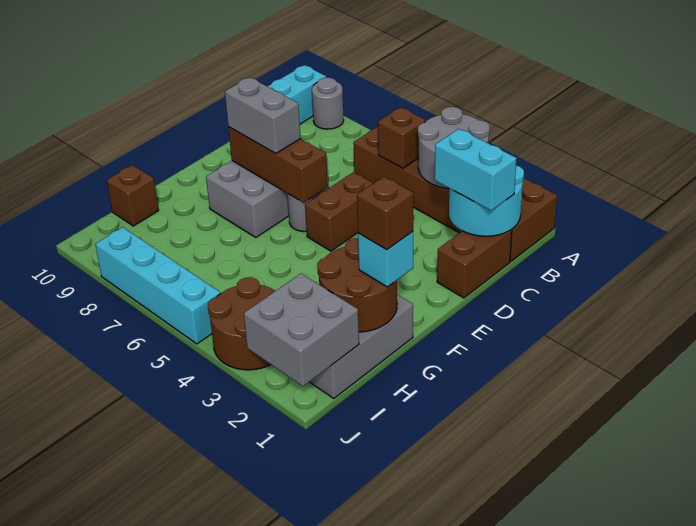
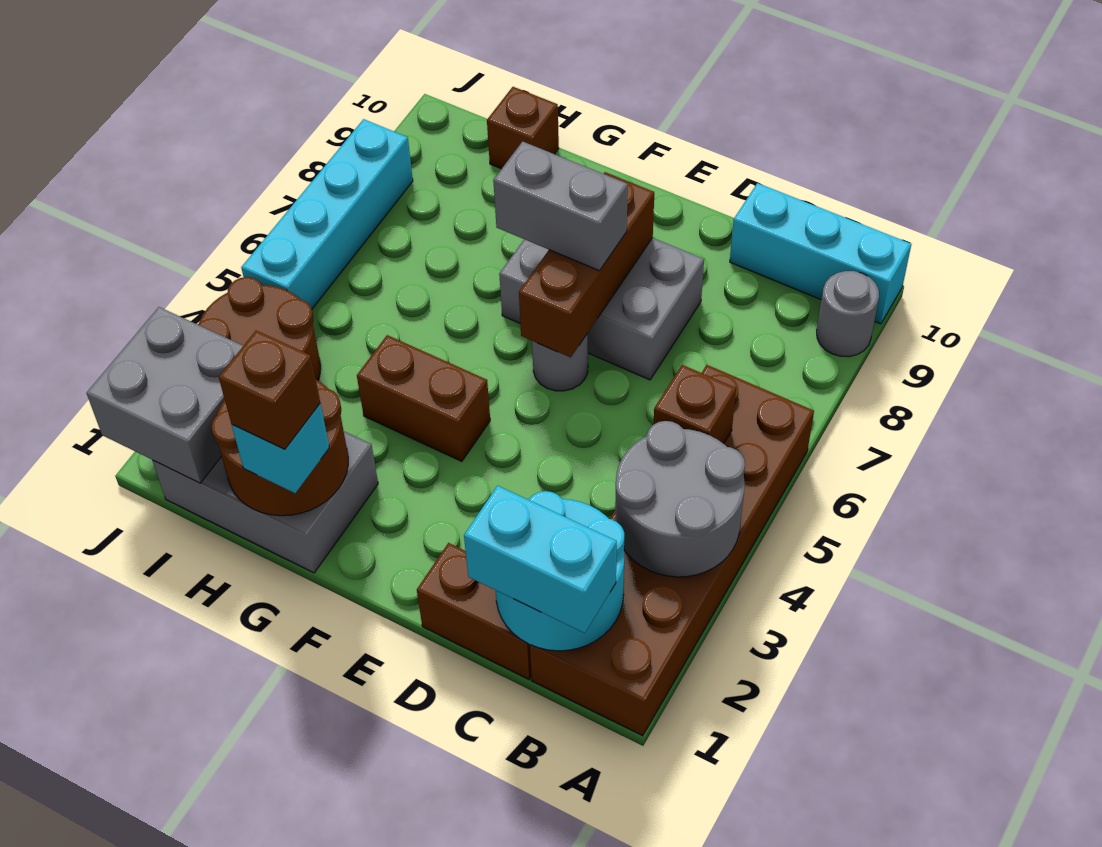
cyan brick C1:C2 level 3 -> cyan brick B1:C1 level 3
brown brick D5:E5 level 1 -> brown brick F4:G4 level 1
grey brick E7:E8 level 3 -> grey brick E7:F7 level 3

